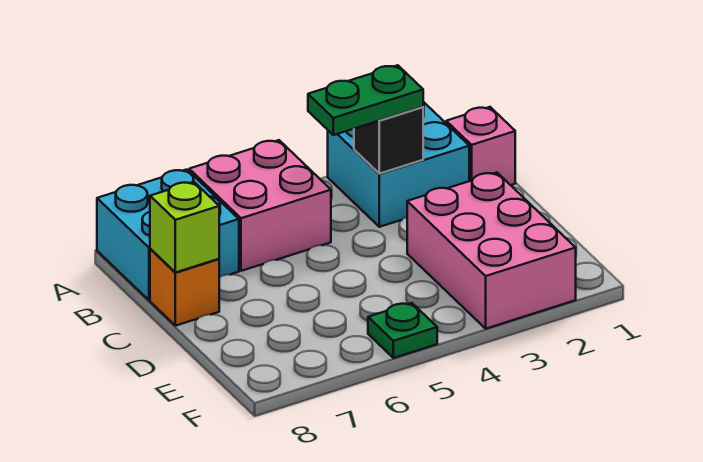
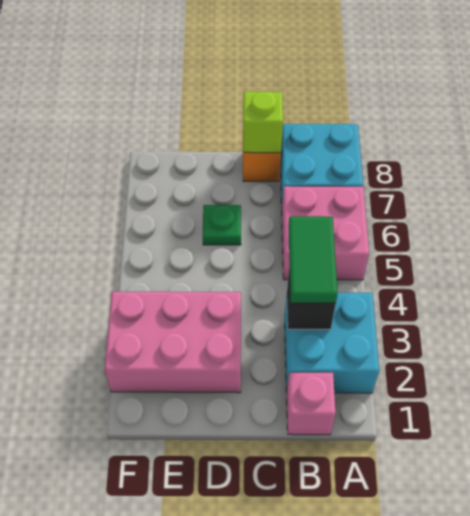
green plate B3:B4 level 3 -> green tile B3:B4 level 3
green plate F5 level 1 -> green plate D6 level 1

